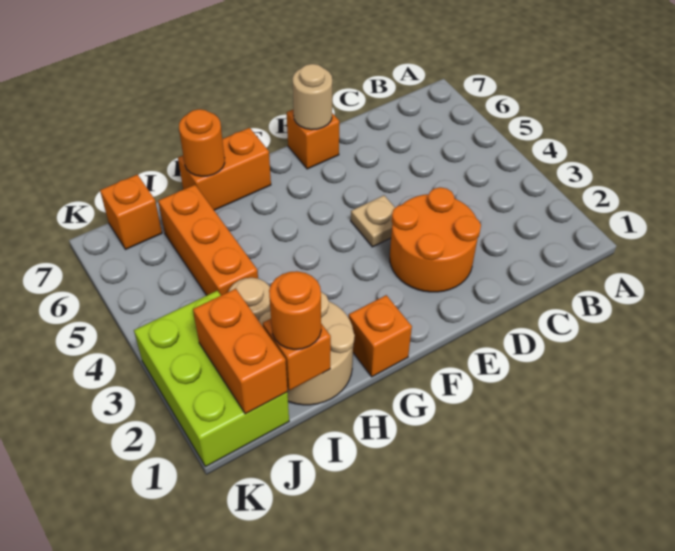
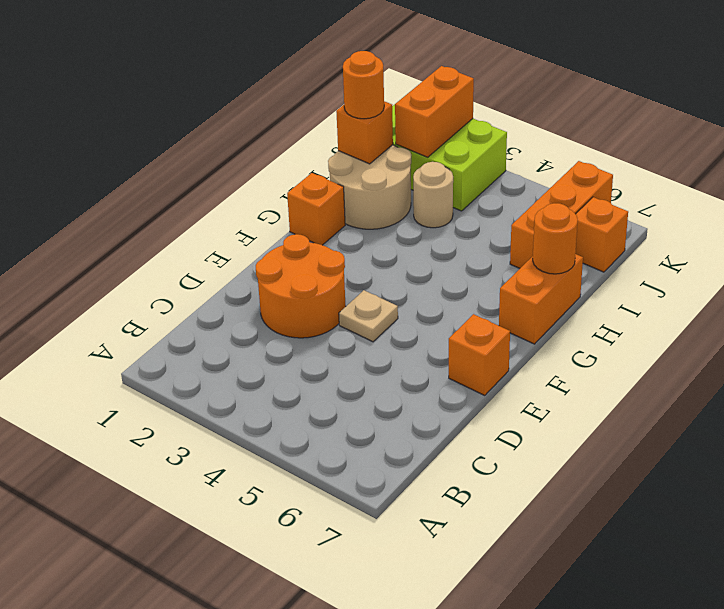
tan round brick E7 level 2 -> none
orange brick I4:I6 level 1 -> orange brick I6:K6 level 1
orange brick J1:J2 level 2 -> orange brick J2:K2 level 2

